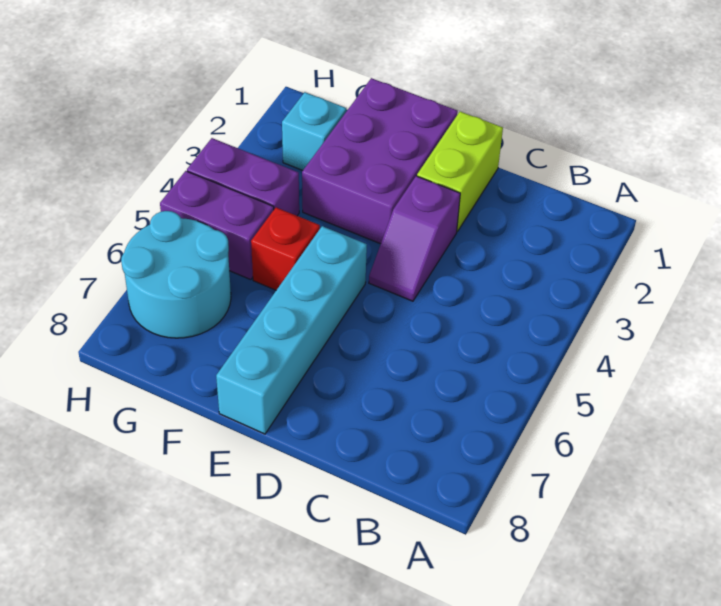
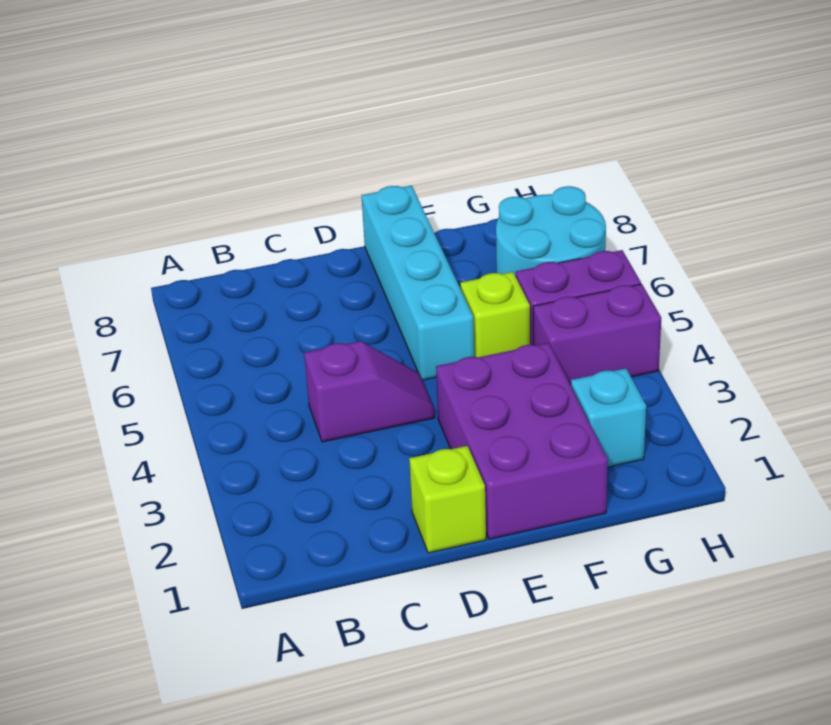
lime brick D1:D2 level 1 -> lime brick D1 level 1
purple slope D3:D4 level 1 top 3 -> purple slope C4:D4 level 1 top C
red brick F5 level 1 -> lime brick F5 level 1

